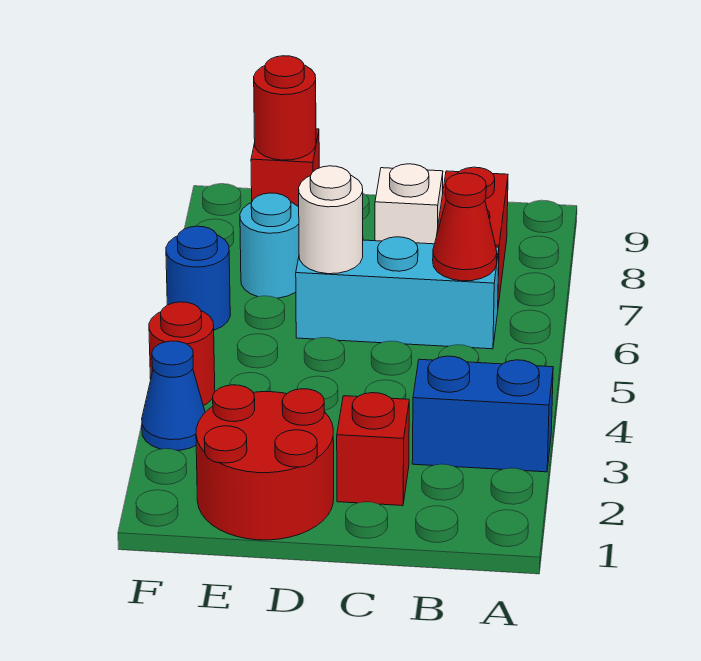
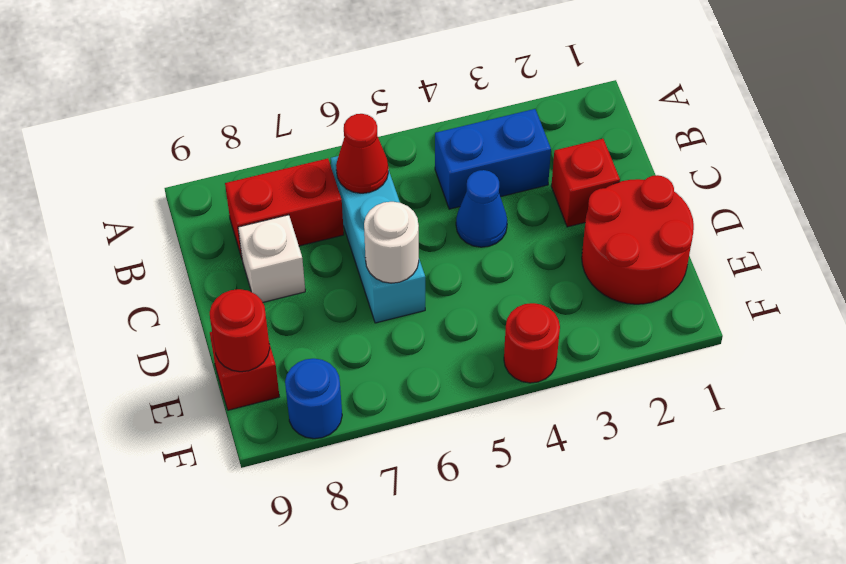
blue brick A3:B3 level 1 -> blue brick B3:B4 level 1
cyan round brick E7 level 1 -> none
blue cone F3 level 1 -> blue cone C4 level 1
blue round brick F6 level 1 -> blue round brick F8 level 1

